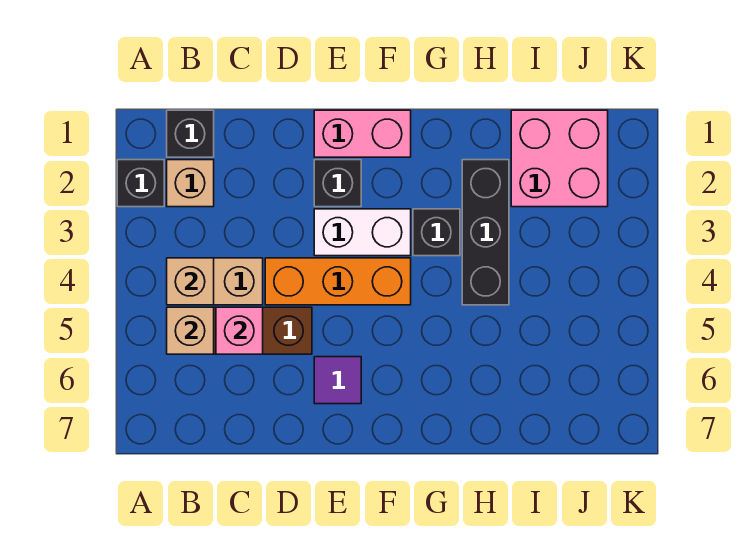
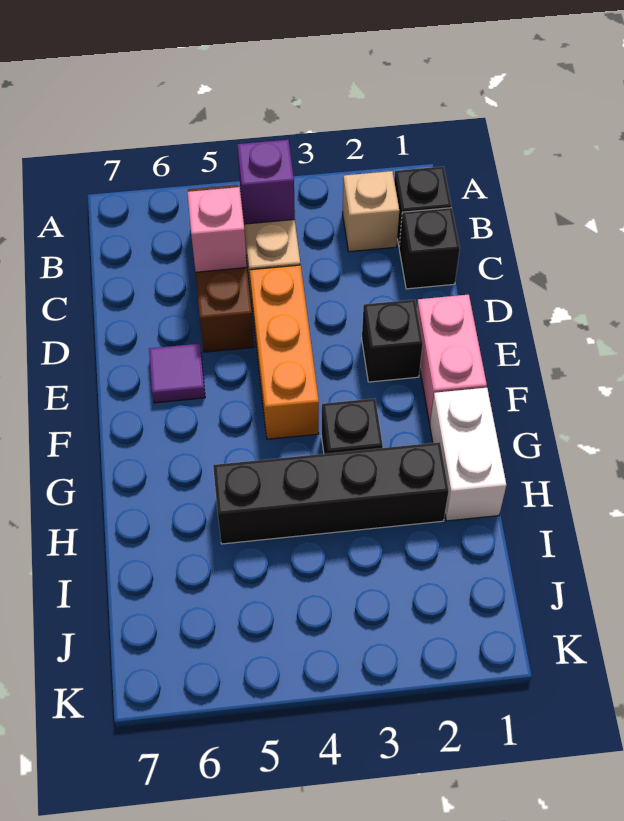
black brick A2 level 1 -> black brick C1 level 1
tan brick B4 level 2 -> purple brick B4 level 2
tan brick B5 level 2 -> none
white brick E3:F3 level 1 -> white brick G1:H1 level 1
black brick H2:H4 level 1 -> black brick H2:H5 level 1
pink brick I1:J2 level 1 -> none

